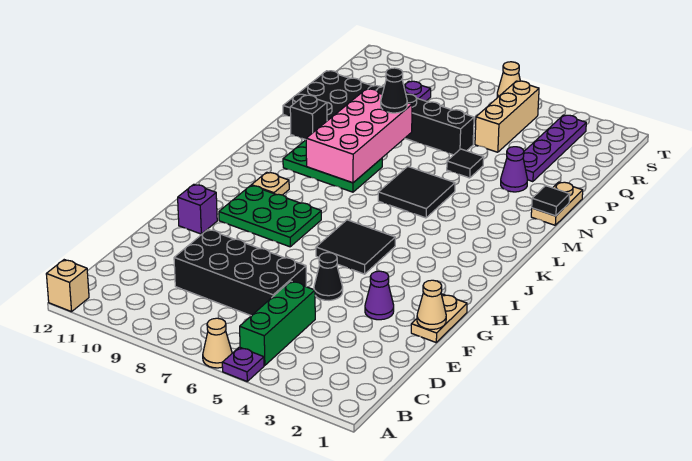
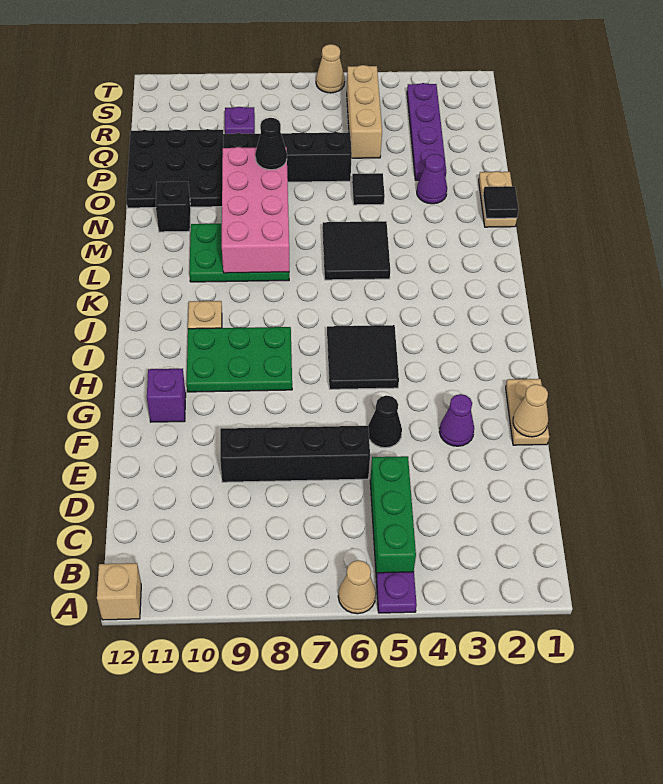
black brick D6:E9 level 1 -> black brick E6:E9 level 1

